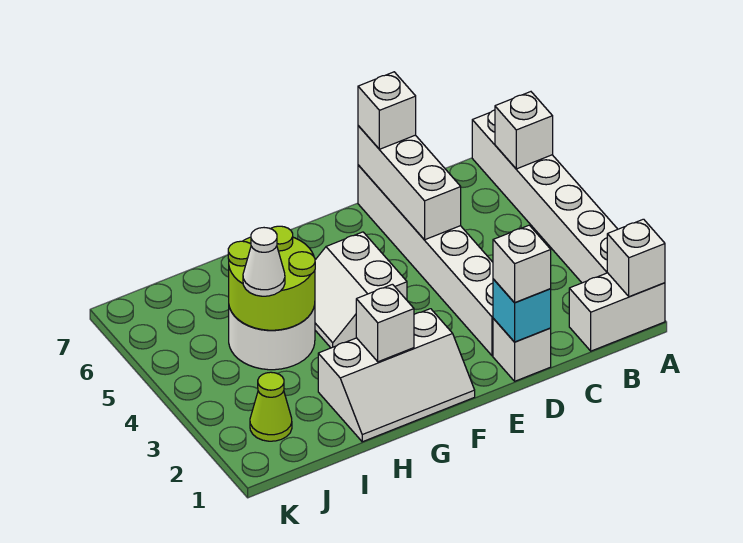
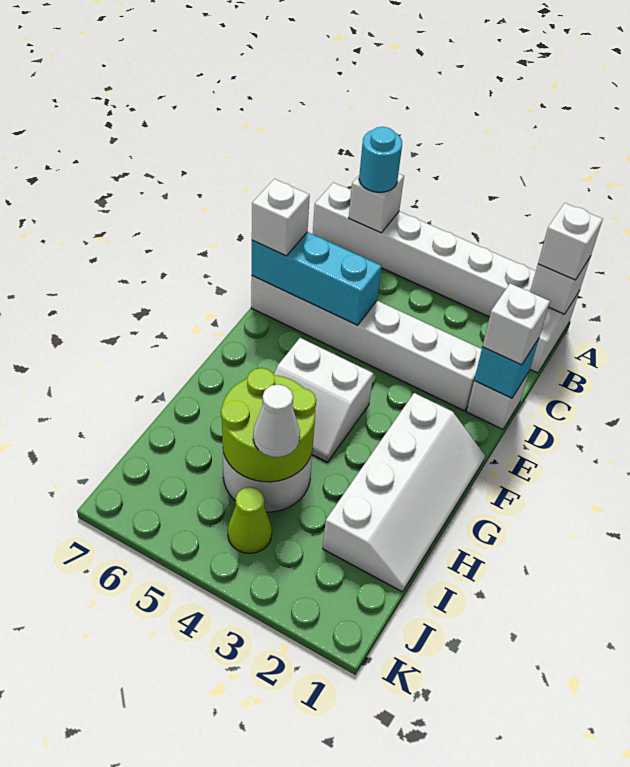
none -> cyan round brick A6 level 3
white brick D5:D7 level 2 -> cyan brick D5:D7 level 2
white slope F1:H2 level 1 top 2 -> white slope F1:I2 level 1 top 2
white brick G2 level 2 -> white brick A1 level 3
lime cone J2 level 1 -> lime cone J4 level 1

